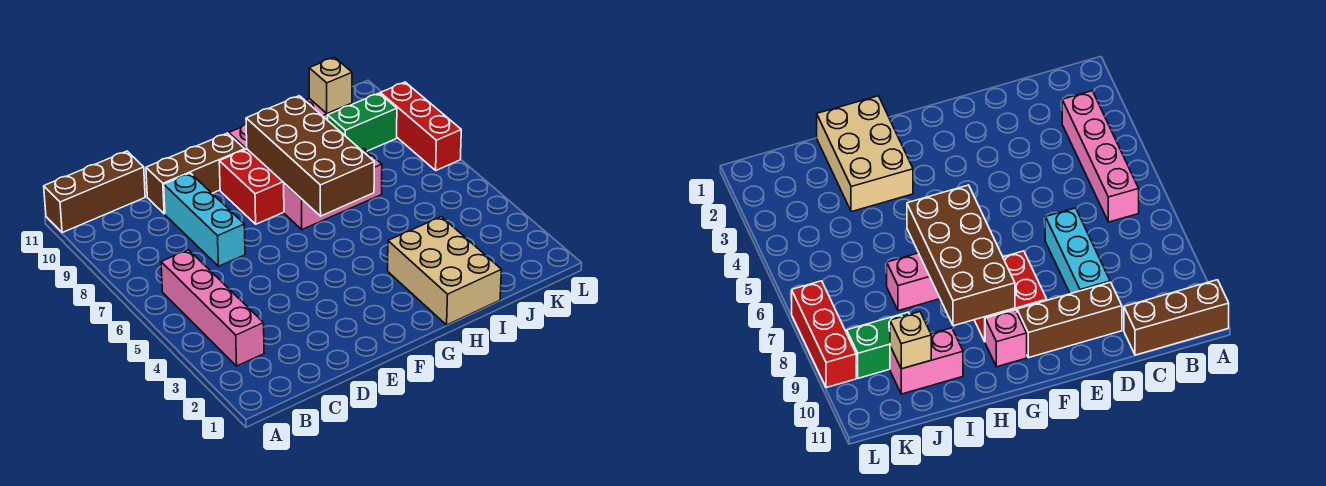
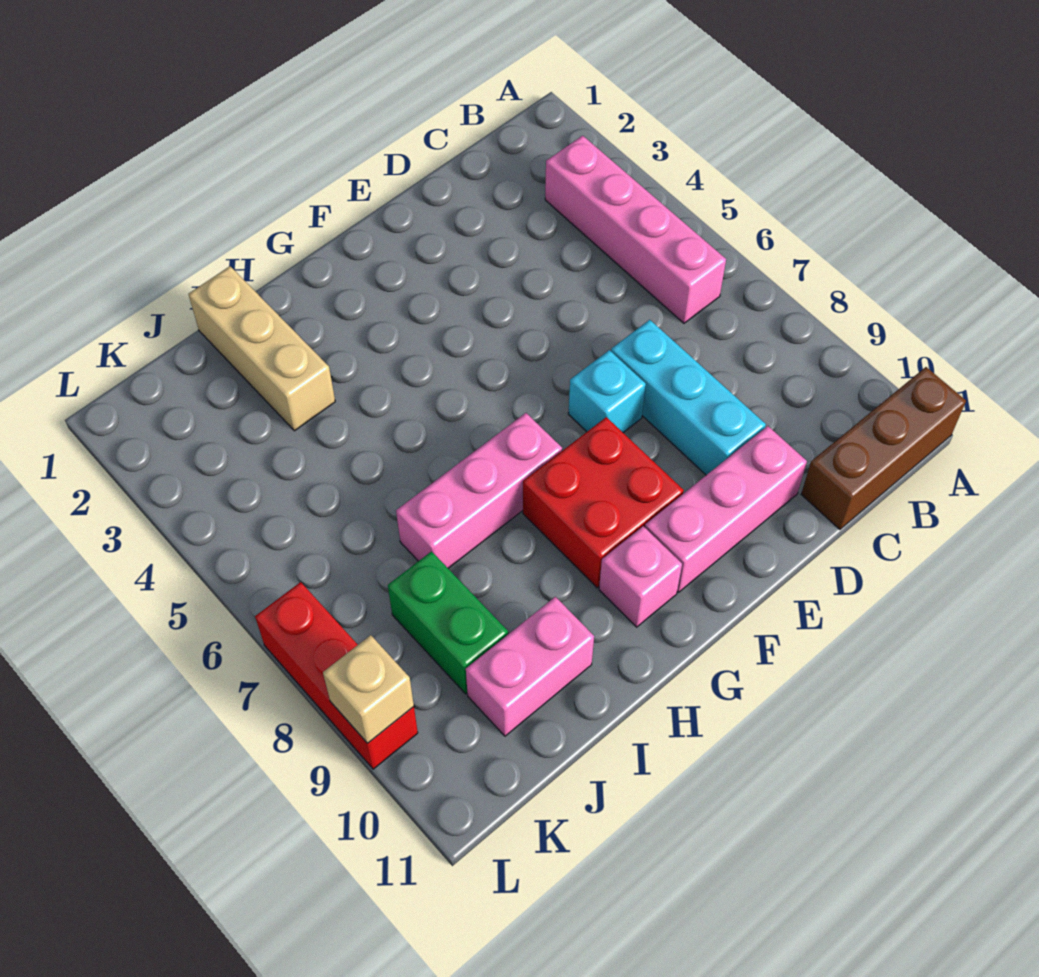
brown brick D10:F10 level 1 -> pink brick D10:F10 level 1
none -> cyan brick E7 level 1
brown brick G6:H9 level 2 -> none
tan brick H1:I3 level 1 -> tan brick I1:I3 level 1
green brick J9:K9 level 1 -> green brick J8:J9 level 1
tan brick J10 level 2 -> tan brick L9 level 2

